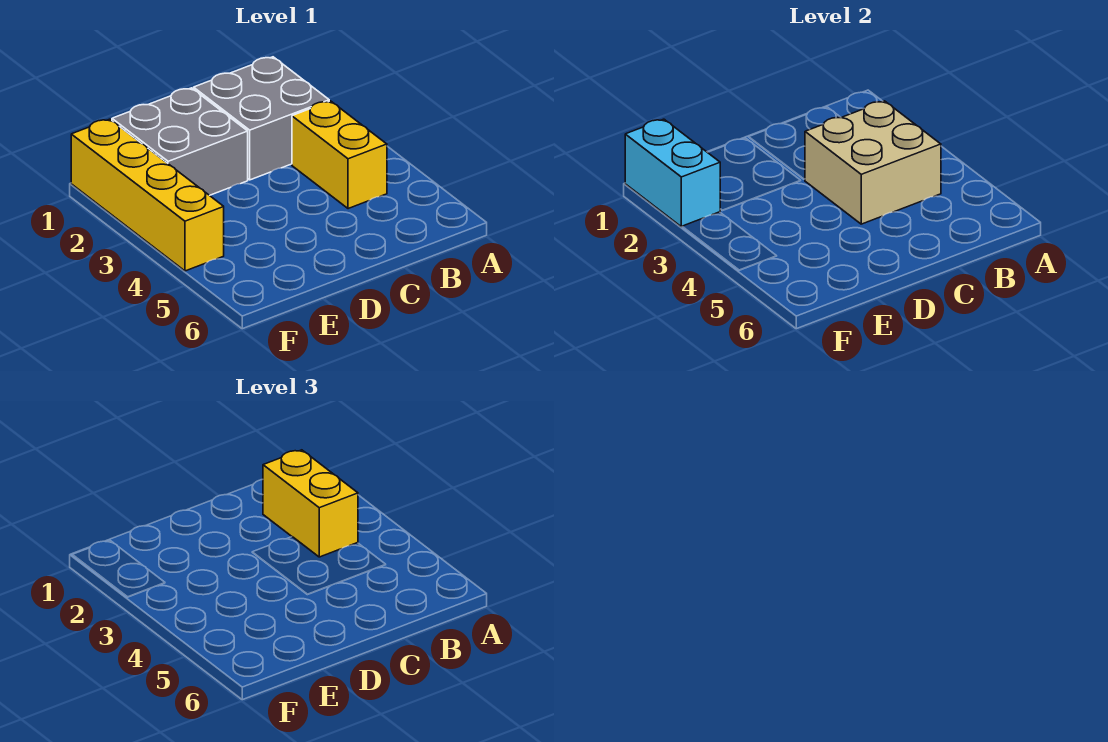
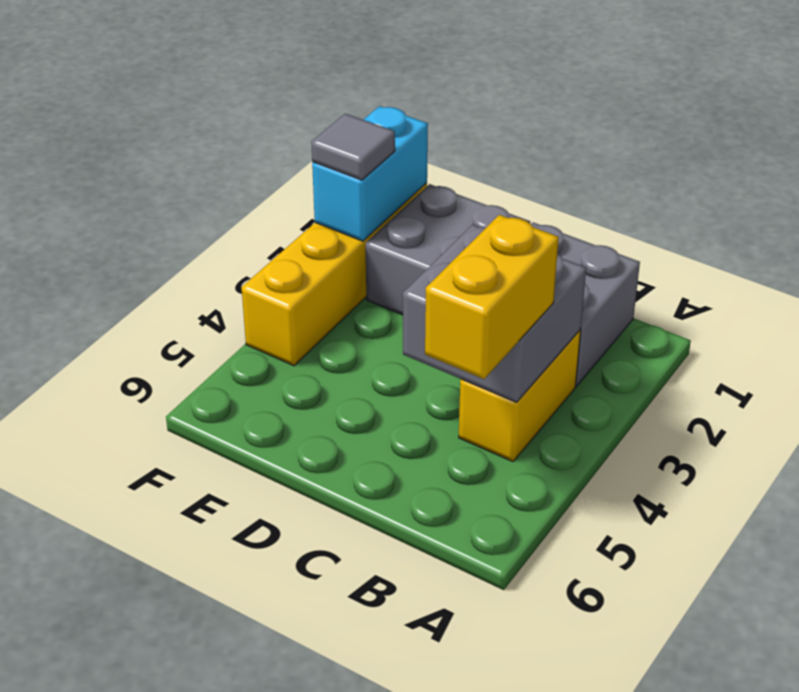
yellow brick B2:B3 level 3 -> yellow brick B4:B5 level 3
tan brick B3:C4 level 2 -> grey brick B3:C4 level 2
none -> grey tile F2 level 3

